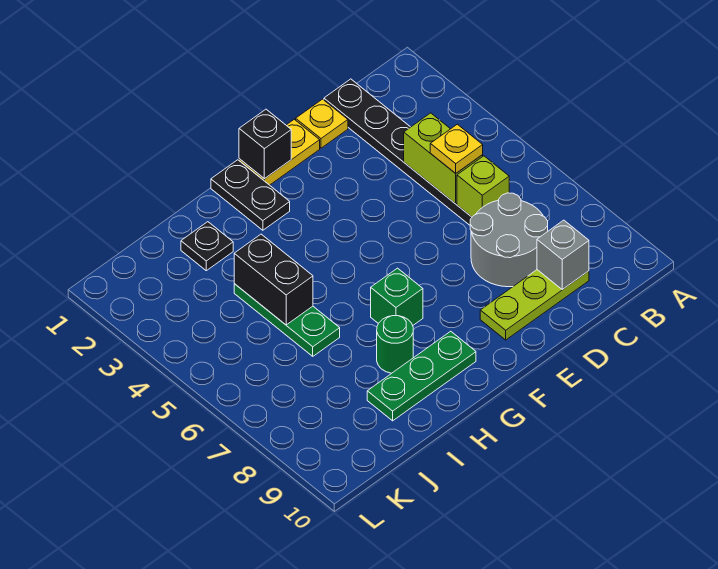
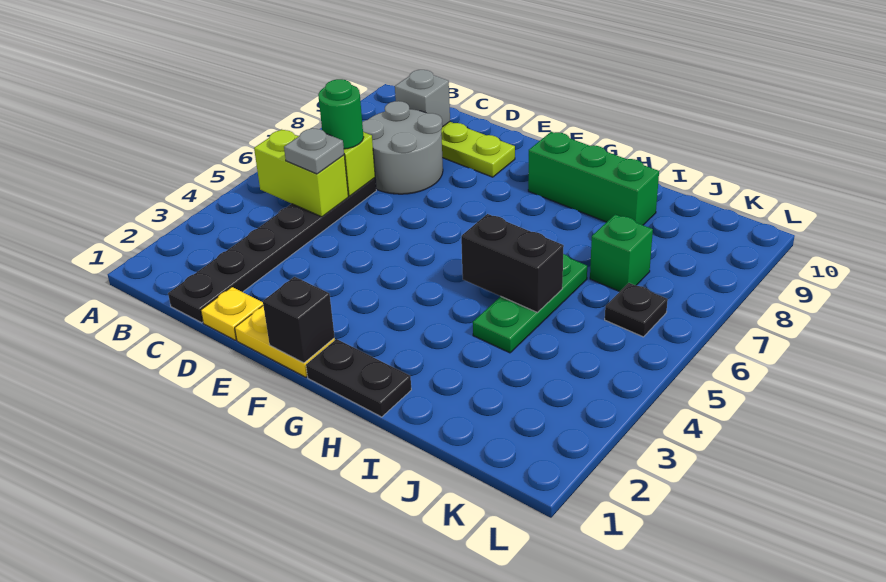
lime brick C4:C5 level 2 -> lime brick B5:C5 level 2
yellow plate C5 level 3 -> grey plate C5 level 3
black plate G1:G2 level 1 -> black plate G1:H1 level 1
green brick G7 level 1 -> green brick J7 level 1
green plate G9:I9 level 1 -> green brick G9:I9 level 1
green round brick H8 level 1 -> green round brick C6 level 3
black plate I2 level 1 -> black plate K6 level 1
black brick I4:I5 level 2 -> black brick H5:I5 level 2

